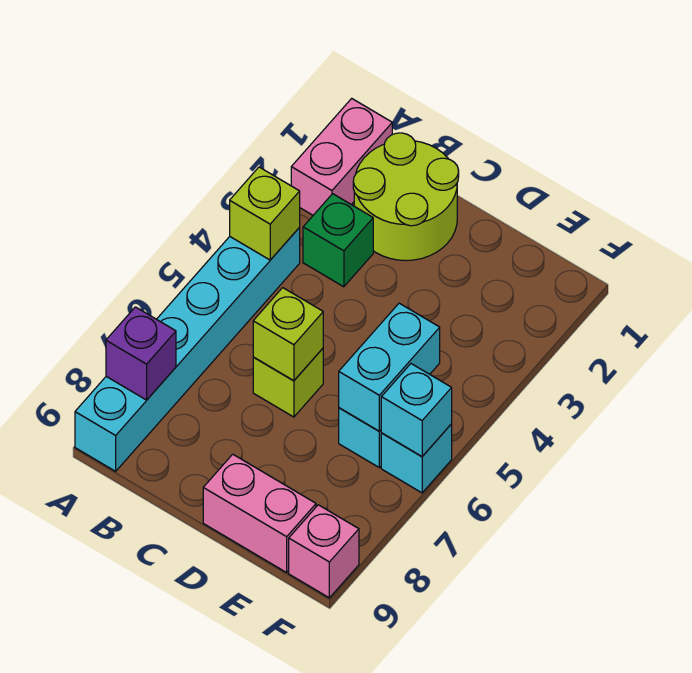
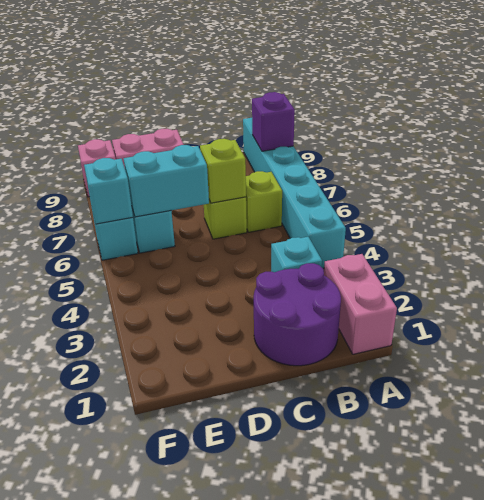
lime brick A4 level 2 -> lime brick B6 level 1
lime round brick B1:C2 level 1 -> purple round brick B1:C2 level 1
green brick B3 level 1 -> cyan brick B3 level 1
cyan brick E5:E6 level 2 -> cyan brick D6:E6 level 2

